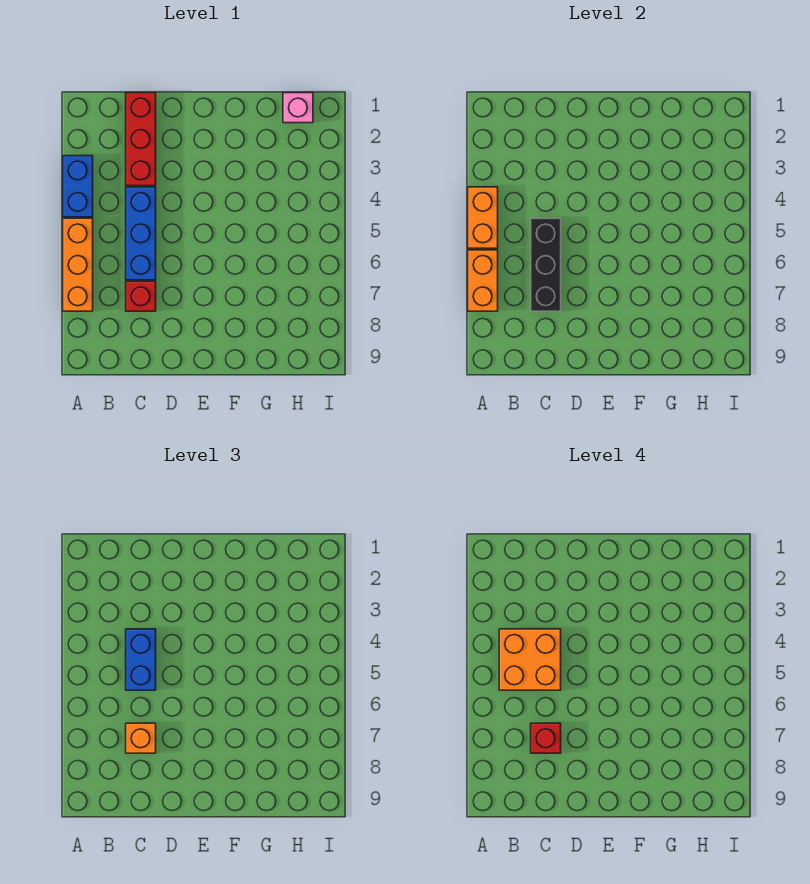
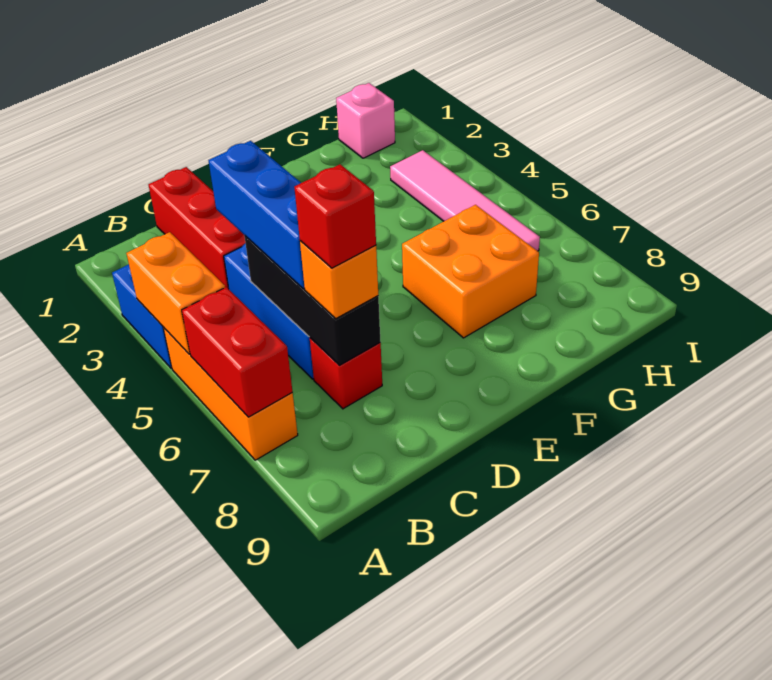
orange brick A6:A7 level 2 -> red brick A6:A7 level 2
orange brick B4:C5 level 4 -> orange brick F6:G7 level 1
blue brick C4:C5 level 3 -> blue brick C4:C6 level 3
none -> pink tile H3:H6 level 1

